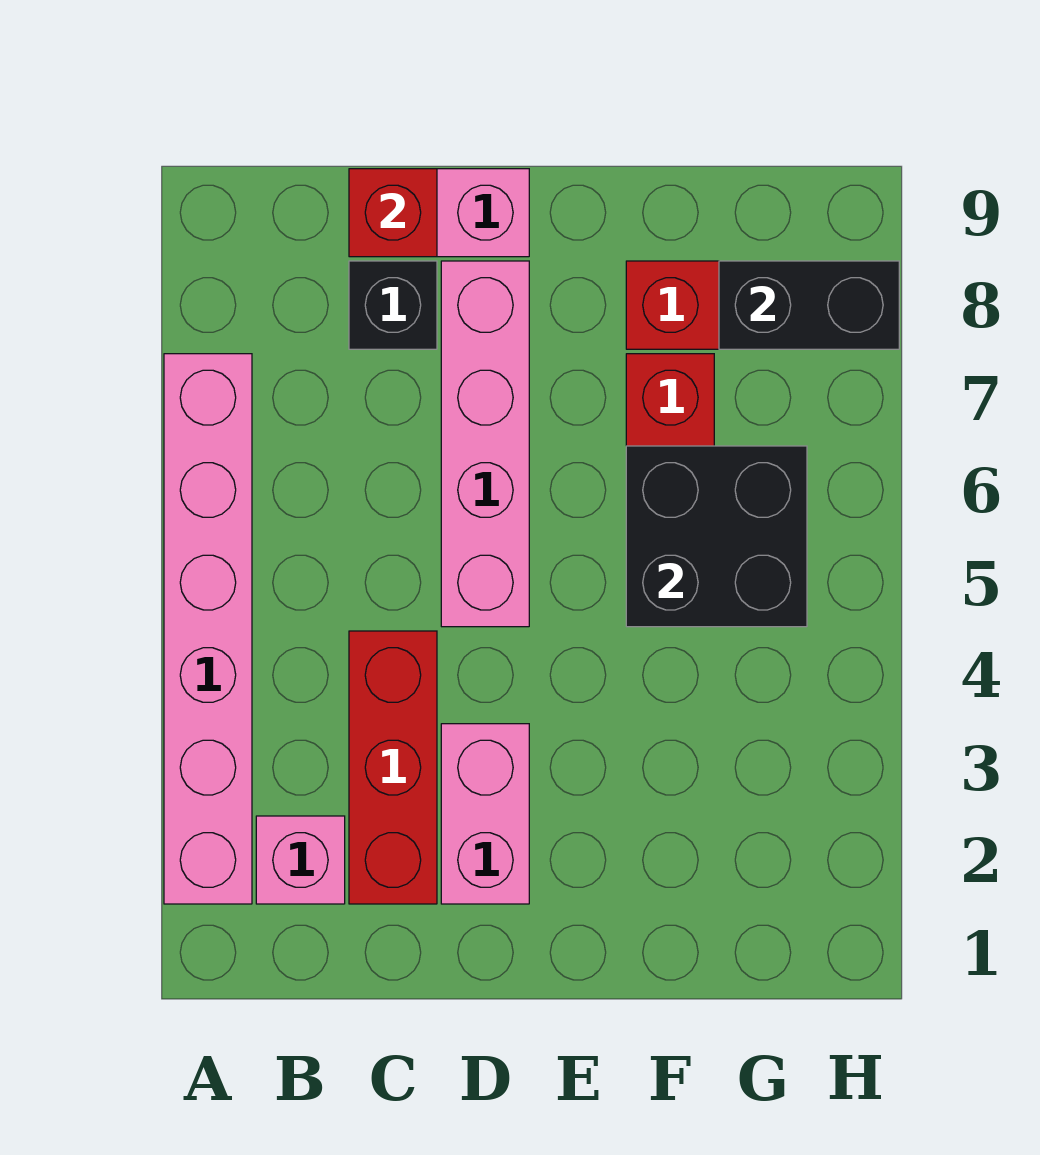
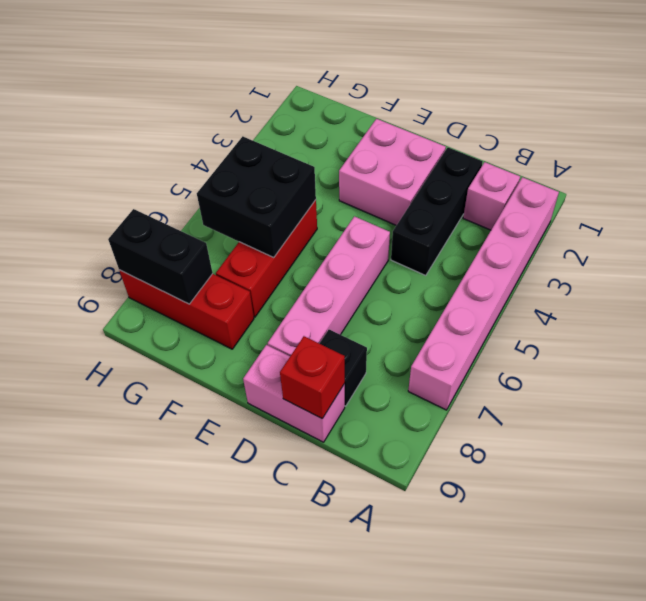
red brick C2:C4 level 1 -> black brick C2:C4 level 1
pink brick D2:D3 level 1 -> pink brick D2:E3 level 1

